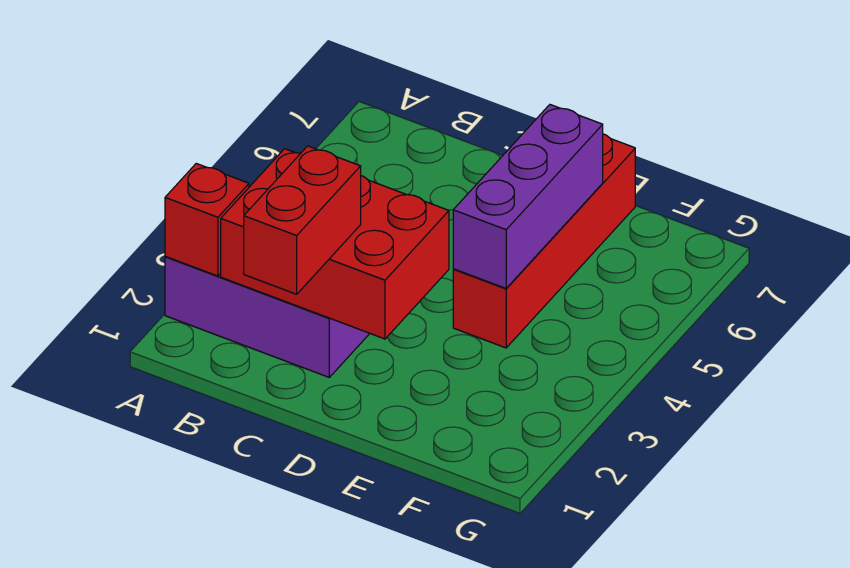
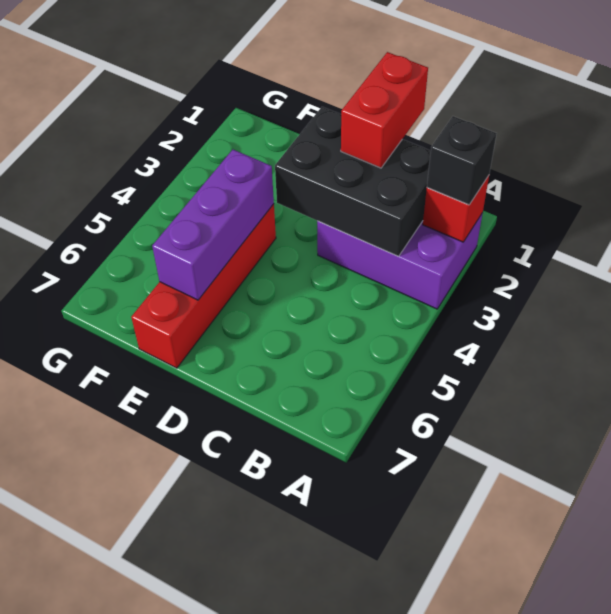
none -> black brick A2 level 3
red brick B2:D3 level 2 -> black brick B2:D3 level 2

